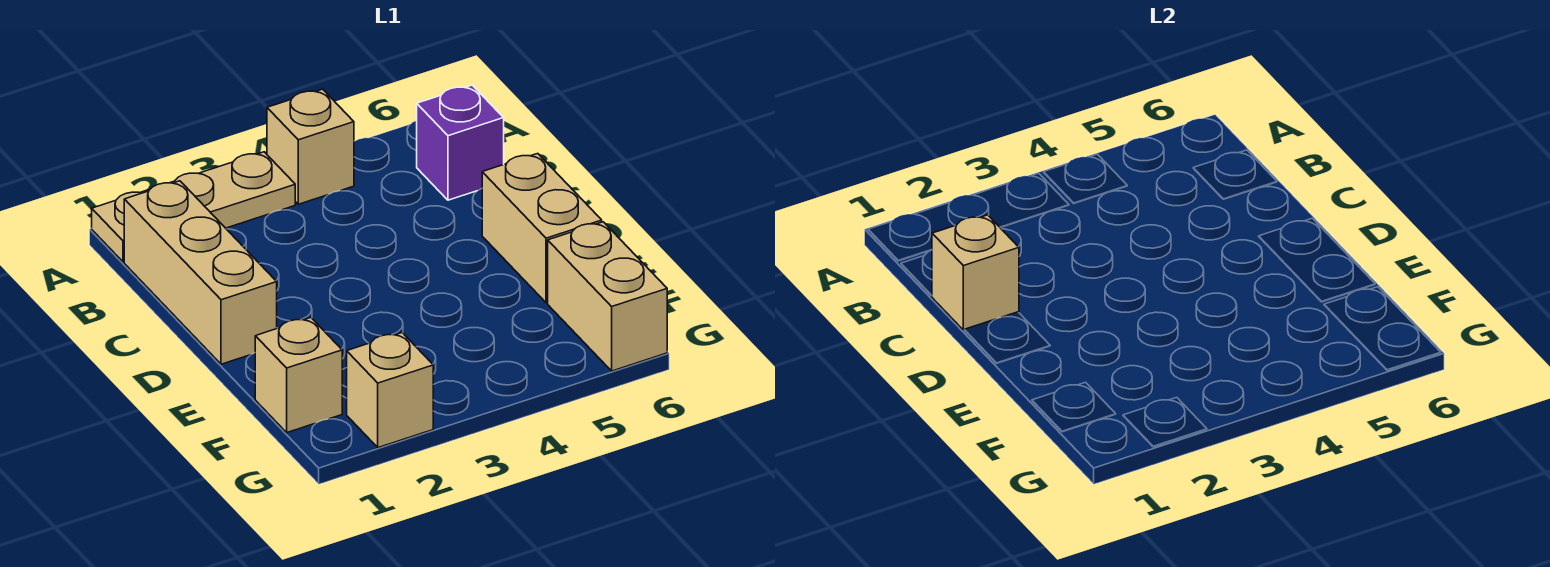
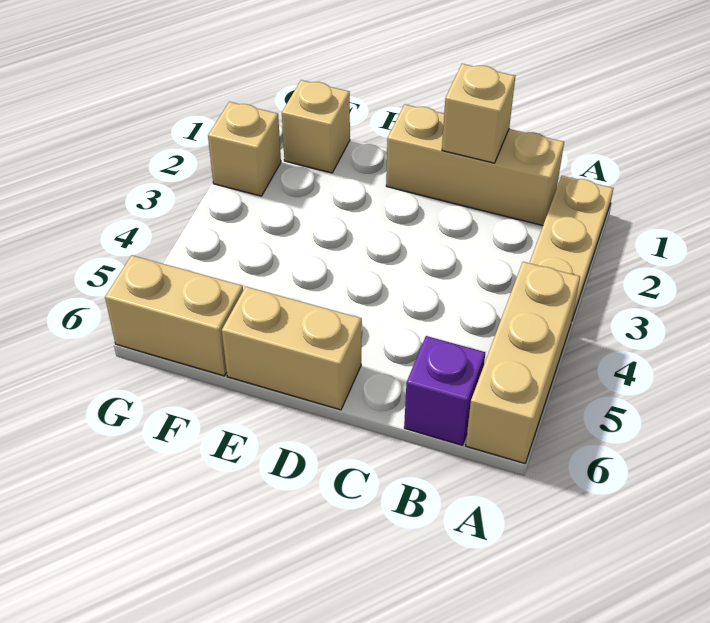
tan brick A4 level 1 -> tan brick A4:A6 level 1

